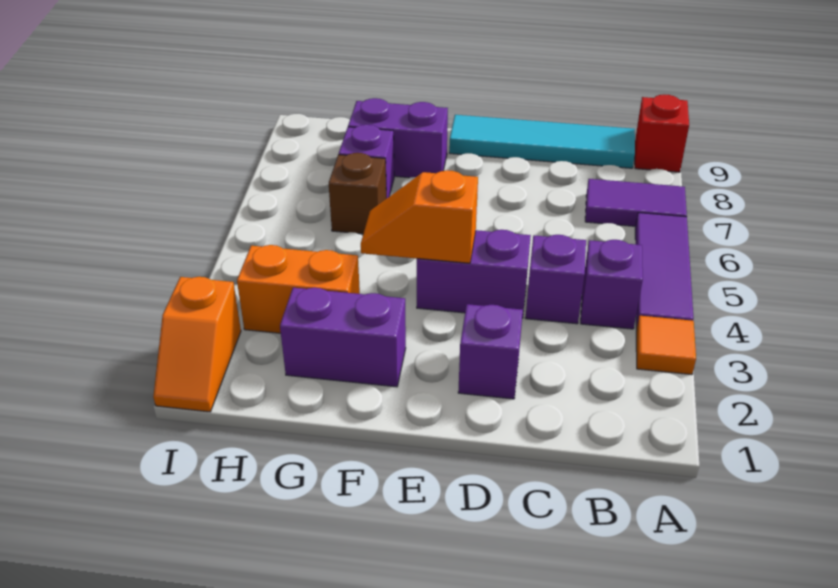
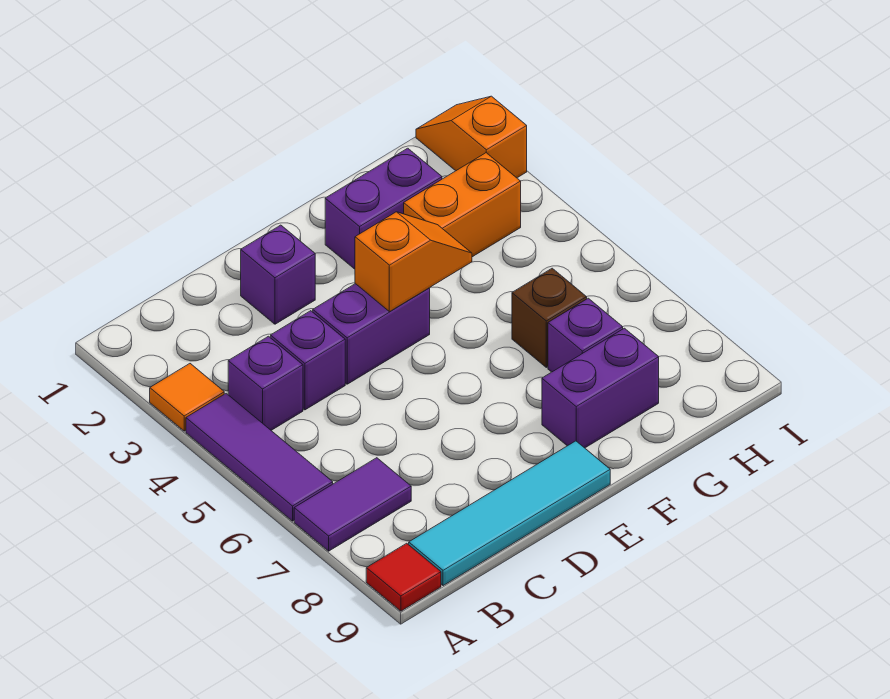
red brick A9 level 1 -> red tile A9 level 1

